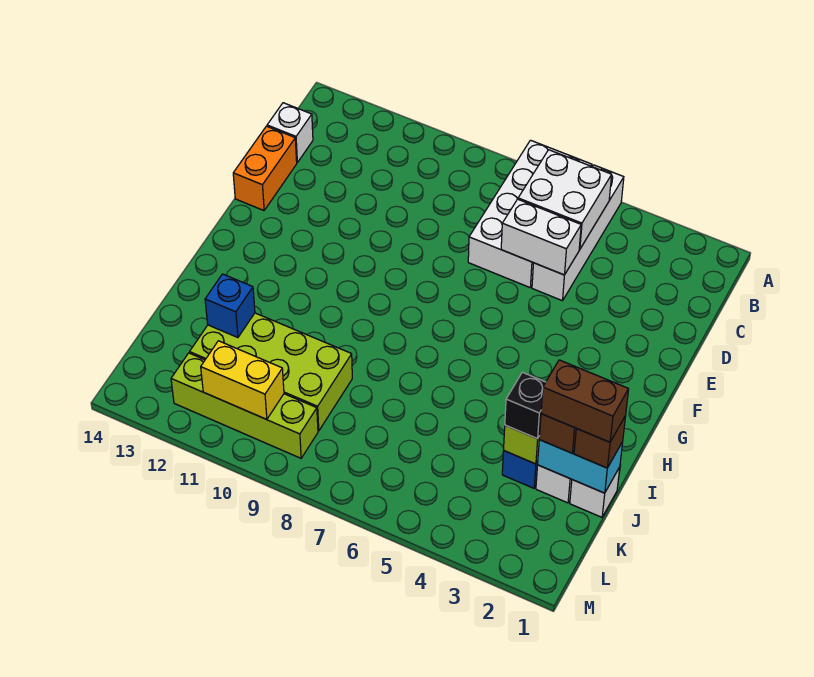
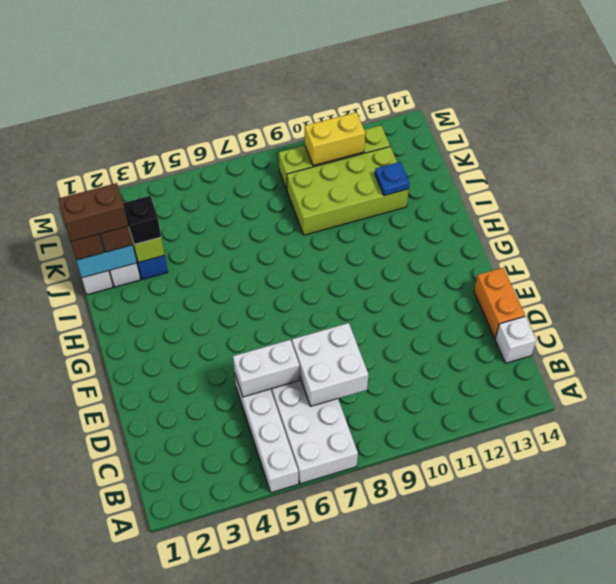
white brick B5:C6 level 2 -> white brick C7:D8 level 2
blue brick J12 level 2 -> blue plate J12 level 2

